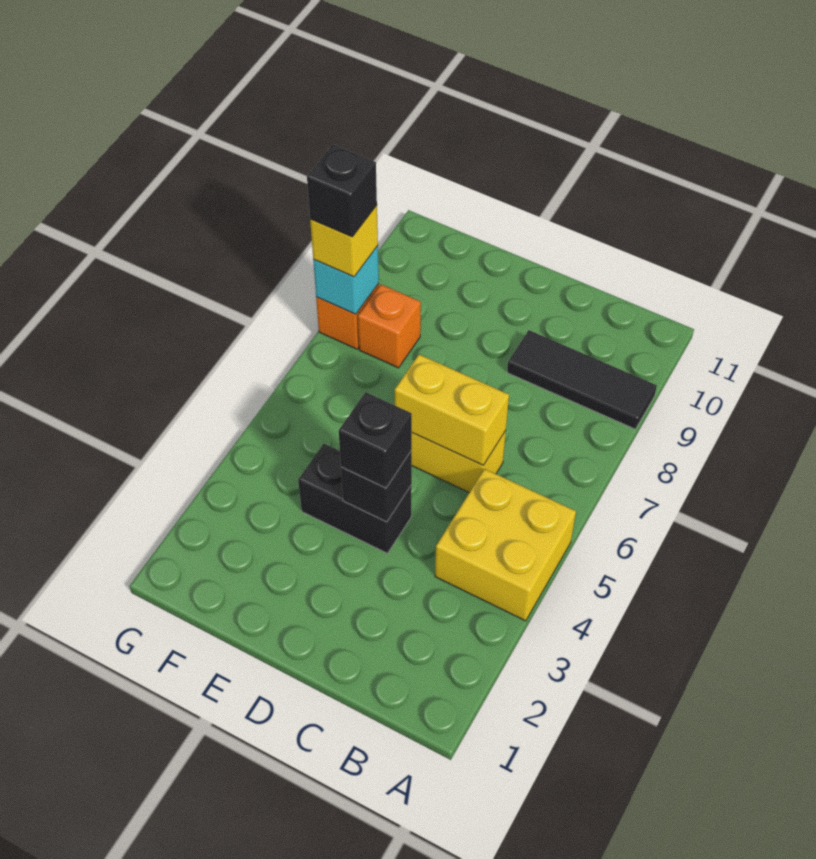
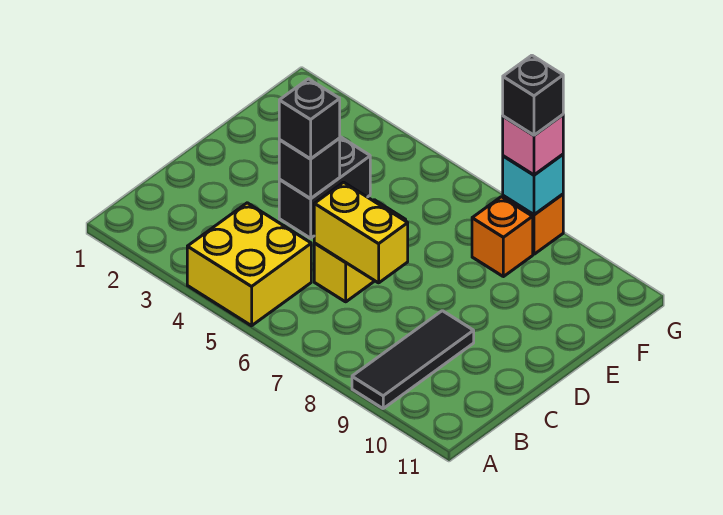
yellow brick C6:D6 level 2 -> yellow brick C6:C7 level 2
yellow brick G8 level 3 -> pink brick G8 level 3

